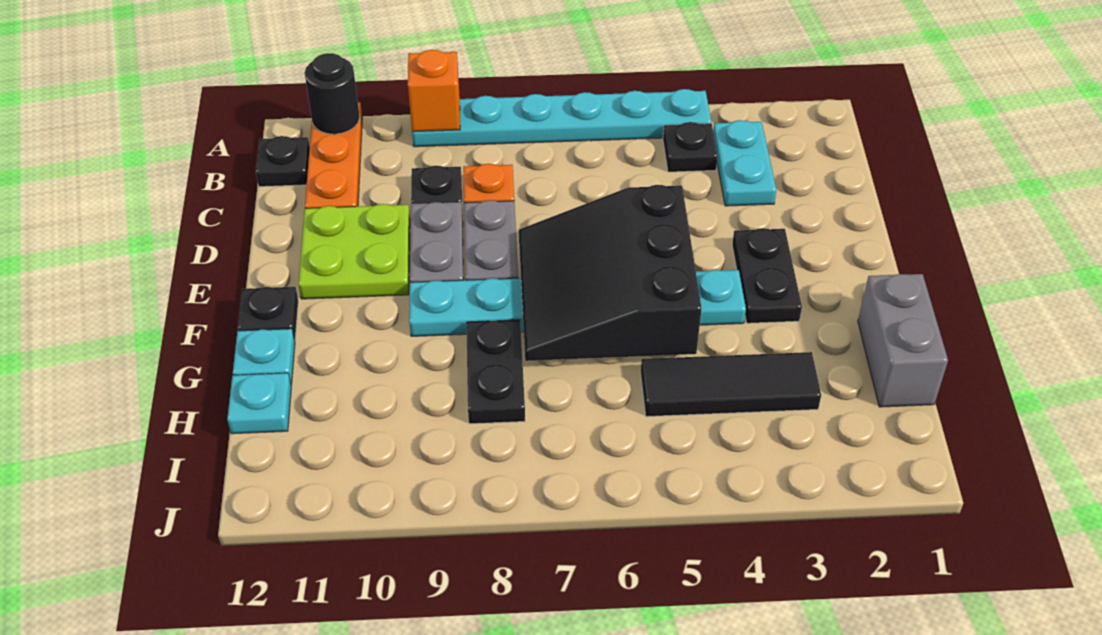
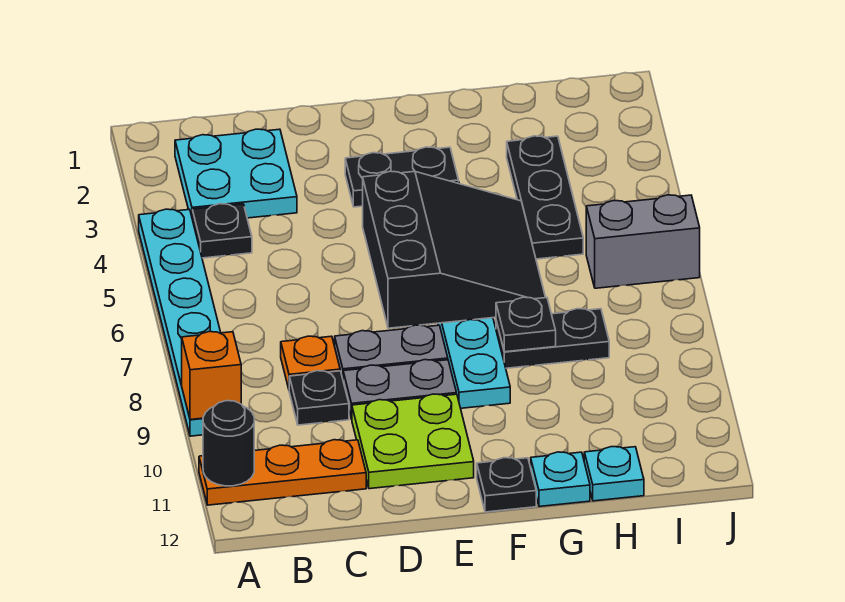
cyan plate B3:C3 level 1 -> cyan plate B2:C3 level 1
black plate B12 level 1 -> black plate G8 level 2
black slope E5:G7 level 2 top 5 -> black slope E5:G7 level 2 top E
grey brick G1:H1 level 1 -> grey brick I6:J6 level 1
black tile H3:H5 level 1 -> black plate H3:H5 level 1

